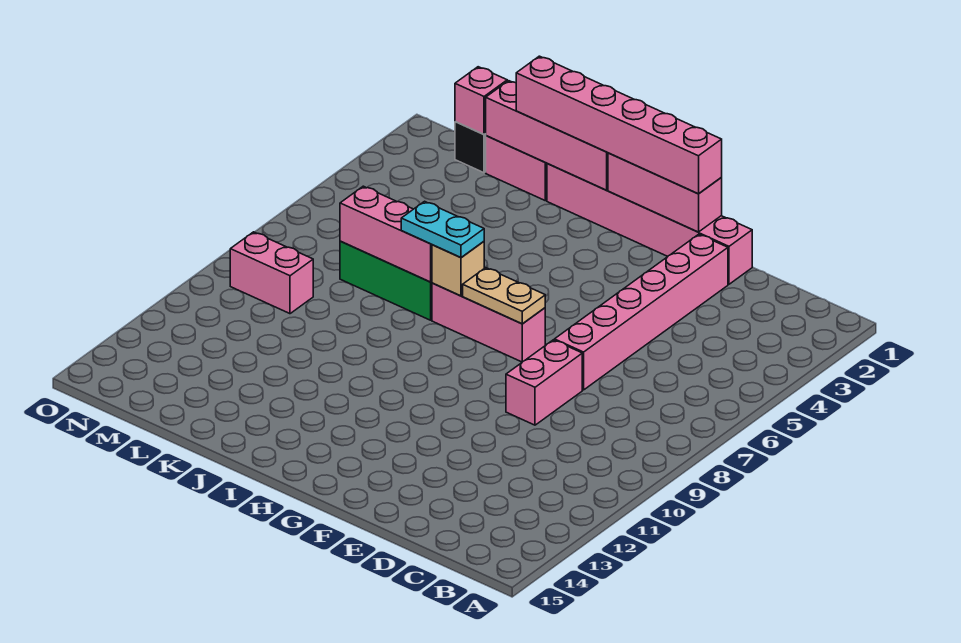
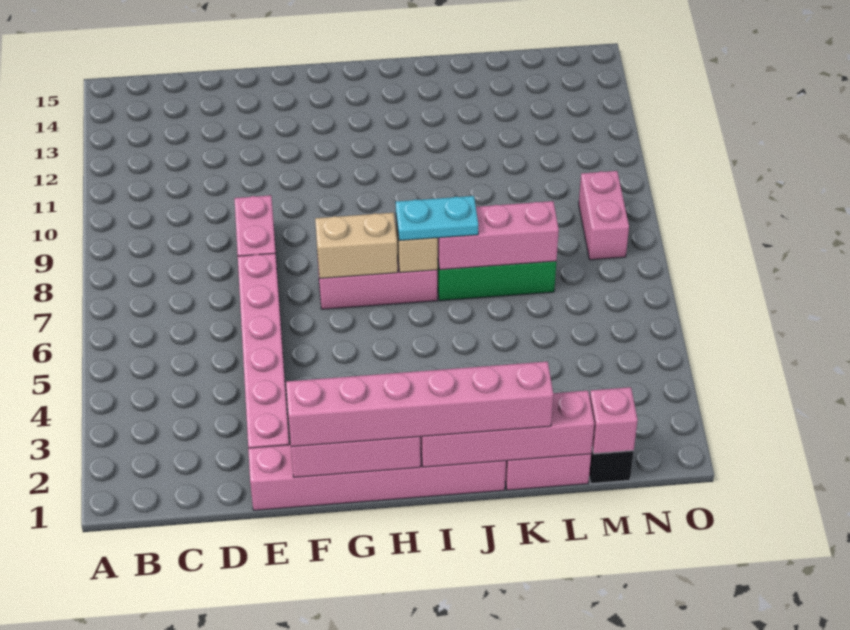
tan plate G7:H7 level 2 -> tan brick G7:H7 level 2
pink brick M9:N9 level 1 -> pink brick N8:N9 level 1

